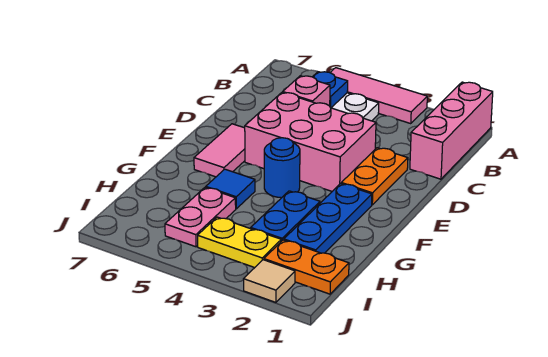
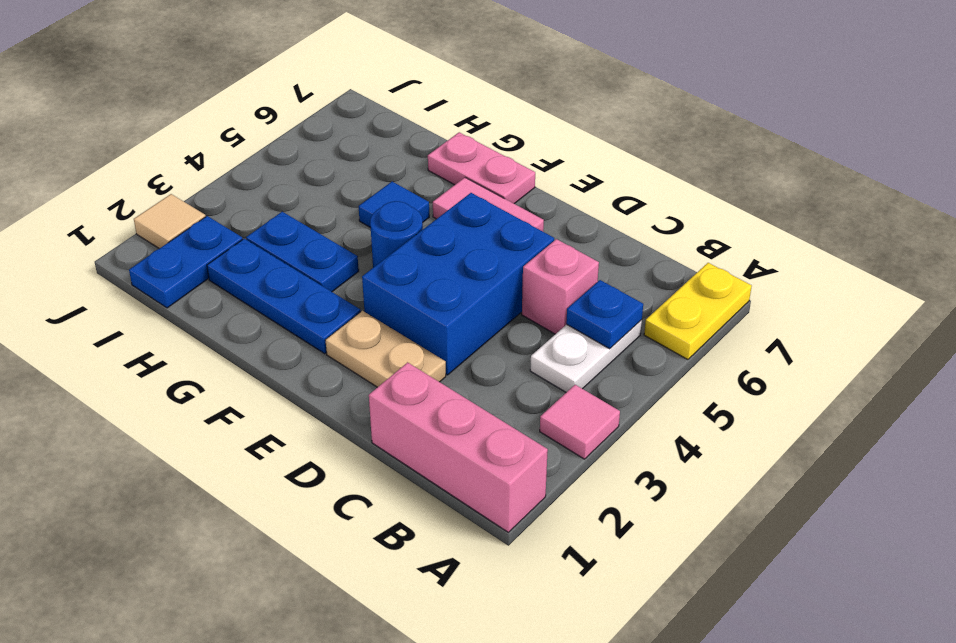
pink tile A3:A5 level 1 -> pink tile A3 level 1
orange plate D2:E2 level 1 -> tan plate D2:E2 level 1
pink brick D3:E5 level 1 -> blue brick D3:E5 level 1
pink plate H5:I5 level 1 -> pink plate F7:G7 level 1
orange plate I1:I2 level 1 -> blue plate I1:I2 level 1
yellow plate I3:I4 level 1 -> yellow plate A6:A7 level 1

